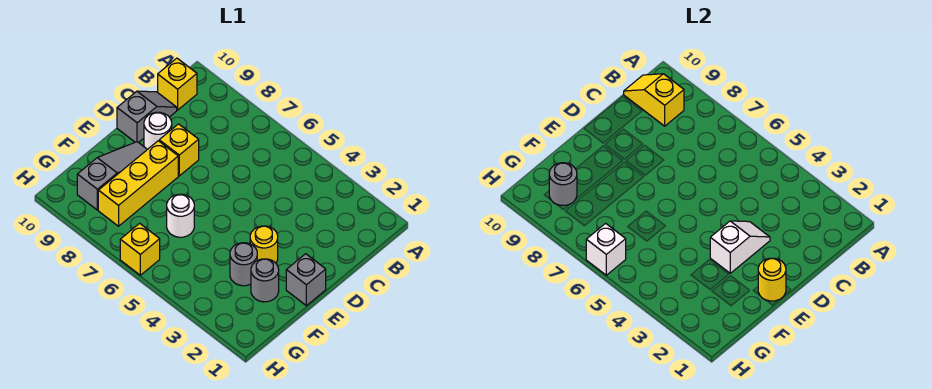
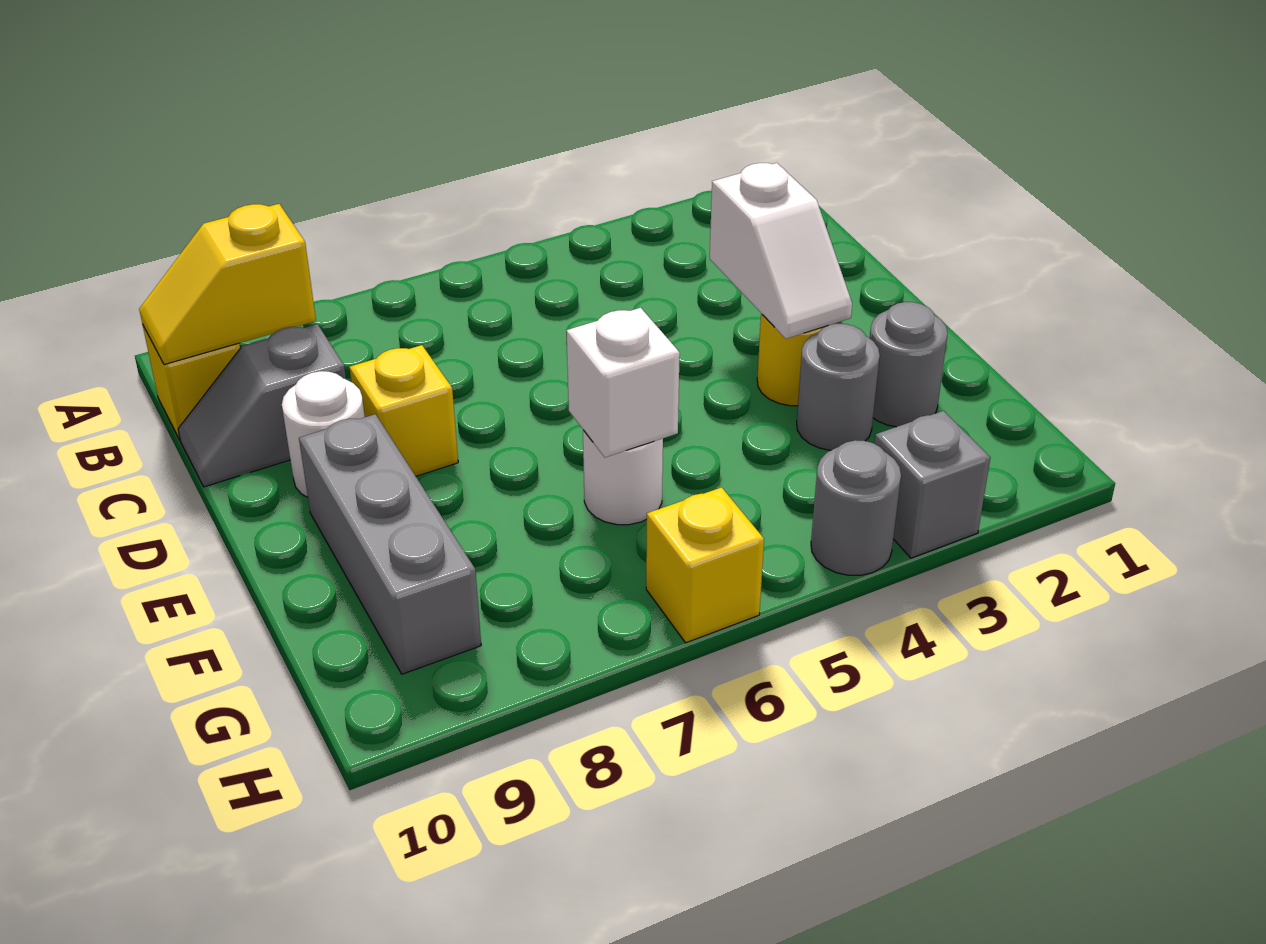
grey slope C10:D10 level 1 top D -> grey slope C9:C10 level 1 top 9
white slope D3:E3 level 2 top E -> white slope D3:E3 level 2 top D
grey brick E1 level 1 -> grey brick H3 level 1
yellow round brick E1 level 2 -> none
yellow brick E8:G8 level 1 -> none
grey slope E9:G9 level 1 top G -> grey brick E9:G9 level 1
grey round brick G9 level 2 -> grey round brick H4 level 1
white brick H6 level 2 -> white brick F6 level 2

